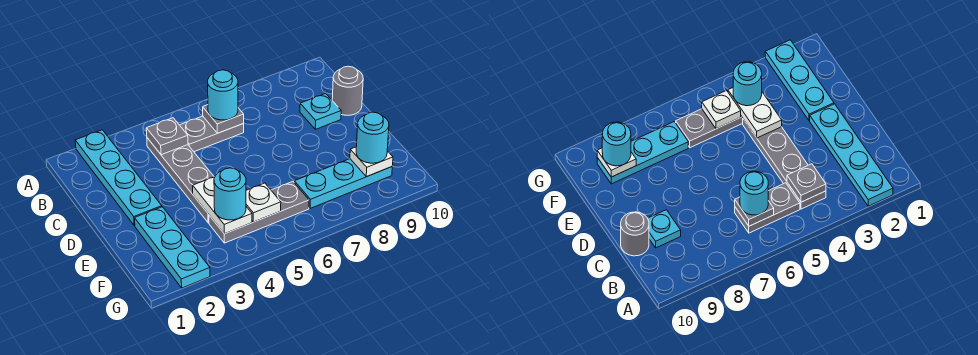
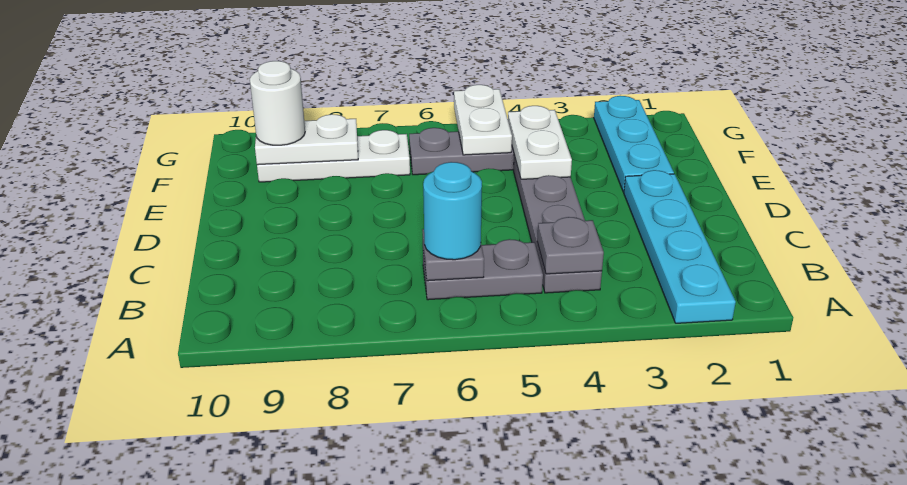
cyan plate C9 level 1 -> none
grey round brick C10 level 1 -> none
cyan round brick F4 level 3 -> none
white plate F5 level 2 -> white plate F5:G5 level 2
cyan plate F7:F9 level 1 -> white plate F7:F9 level 1
white plate F9 level 2 -> white plate F8:F9 level 2
cyan round brick F9 level 3 -> white round brick F9 level 3

